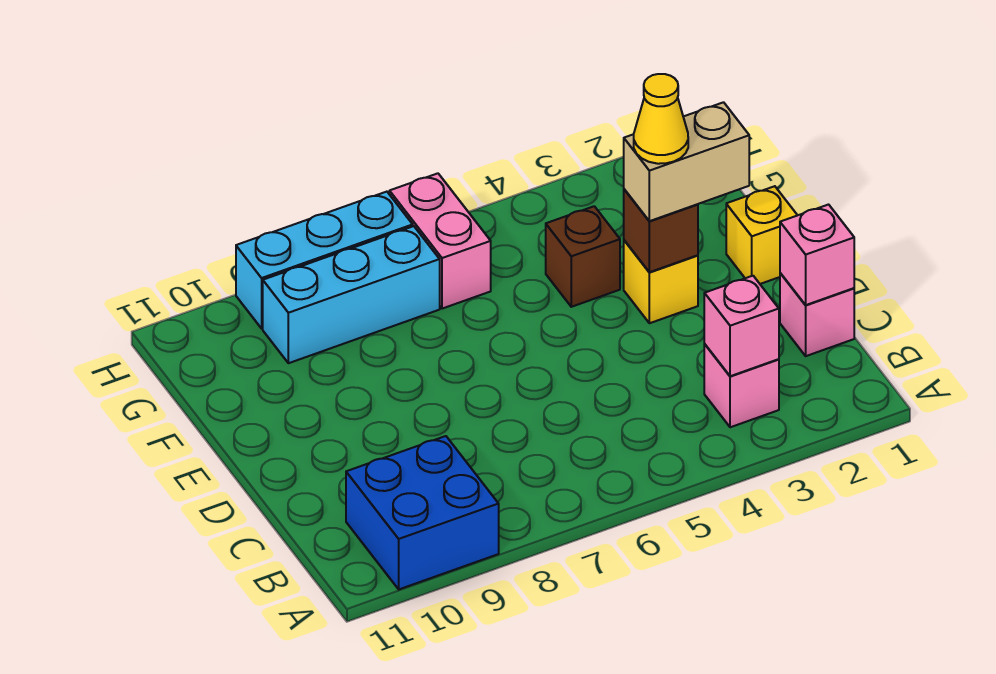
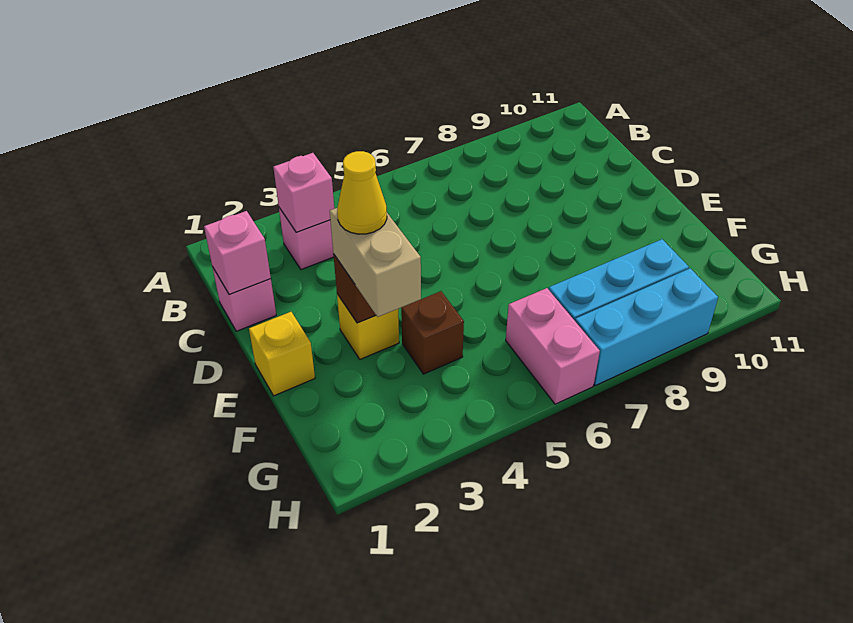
blue brick A9:B10 level 1 -> none
tan brick E2:E3 level 3 -> tan brick E3:F3 level 3

